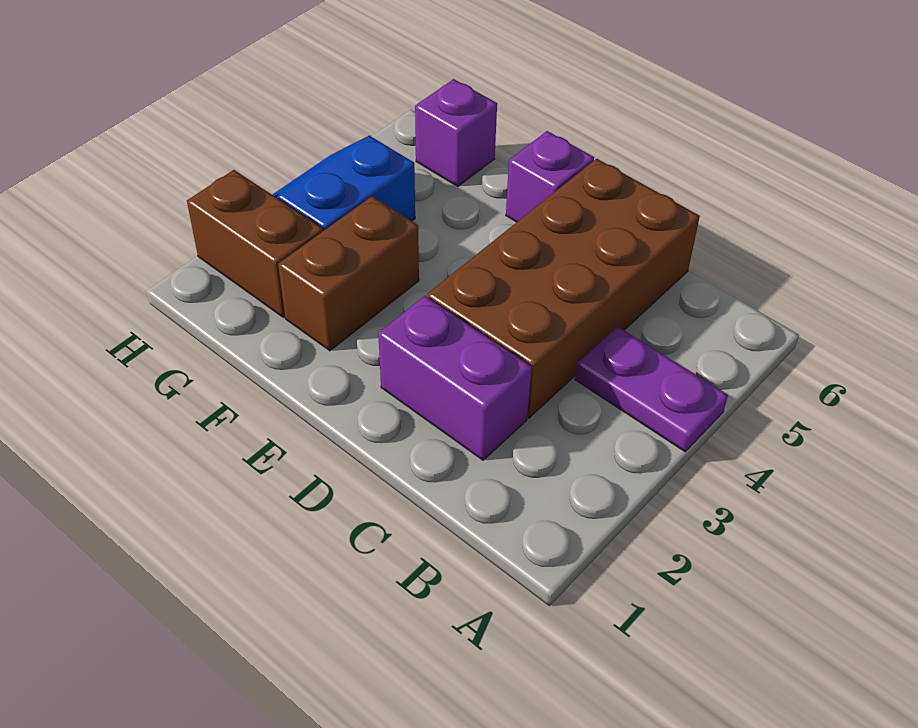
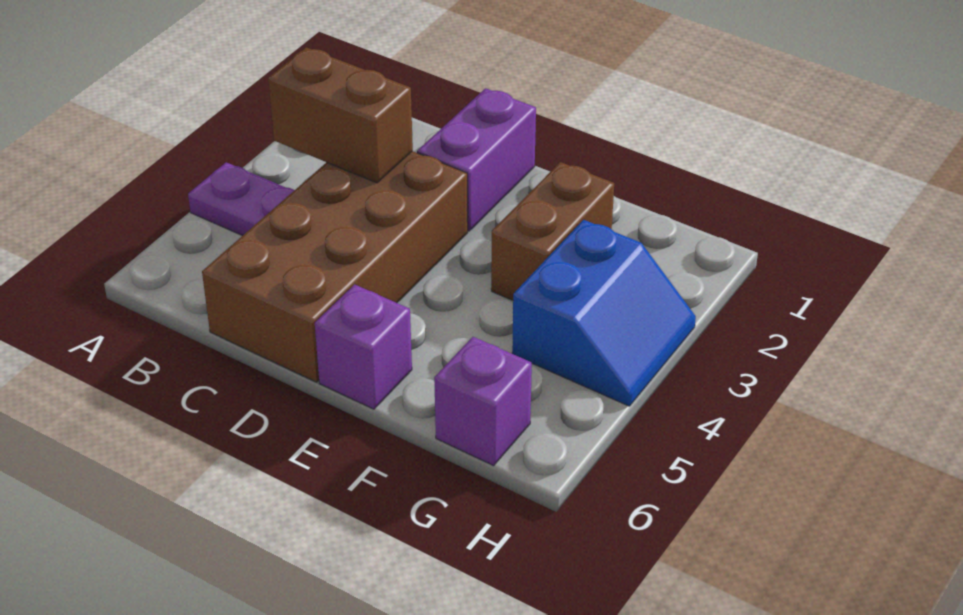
purple brick C2:D2 level 1 -> purple brick D1:D2 level 1
brown brick G2:H2 level 1 -> brown brick B3:C3 level 2

